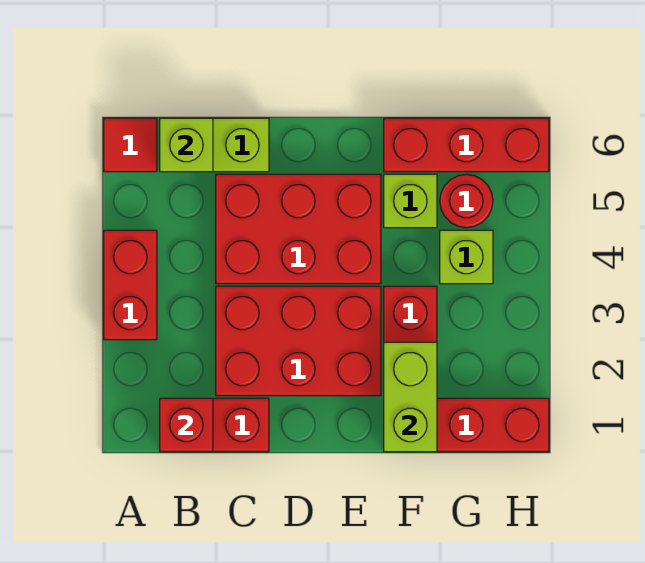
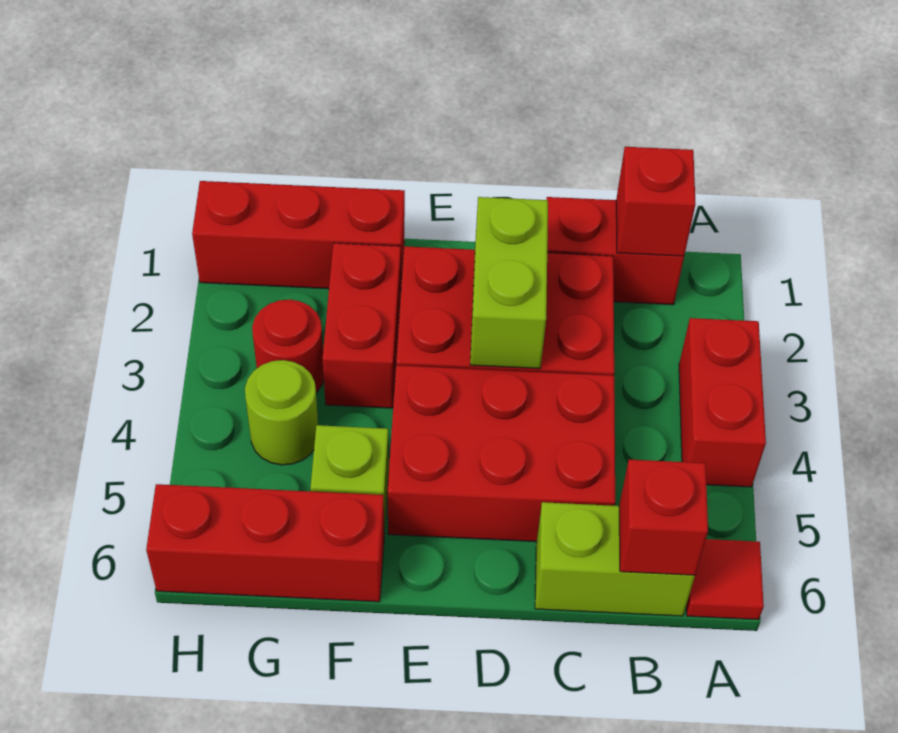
lime brick B6 level 2 -> red brick B6 level 2
lime brick F1:F2 level 2 -> lime brick D2:D3 level 2
lime brick G4 level 1 -> lime round brick G4 level 1
red round brick G5 level 1 -> red round brick G3 level 1

